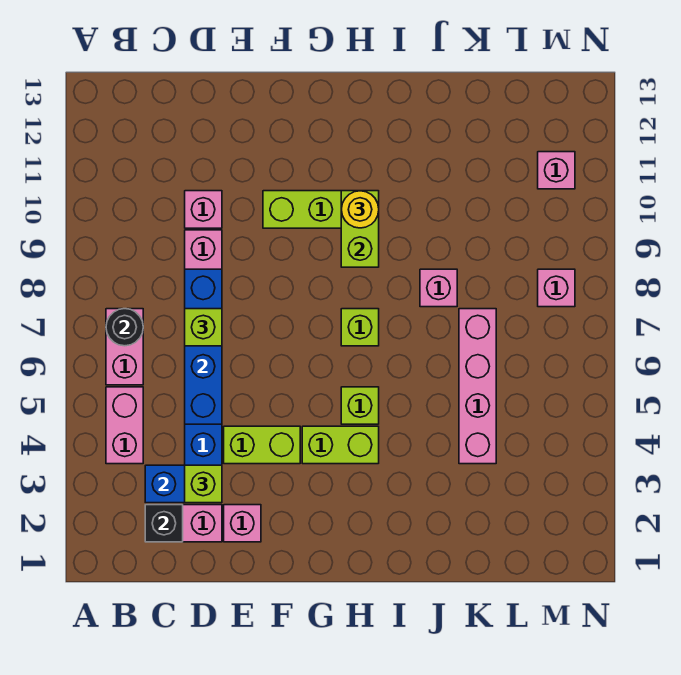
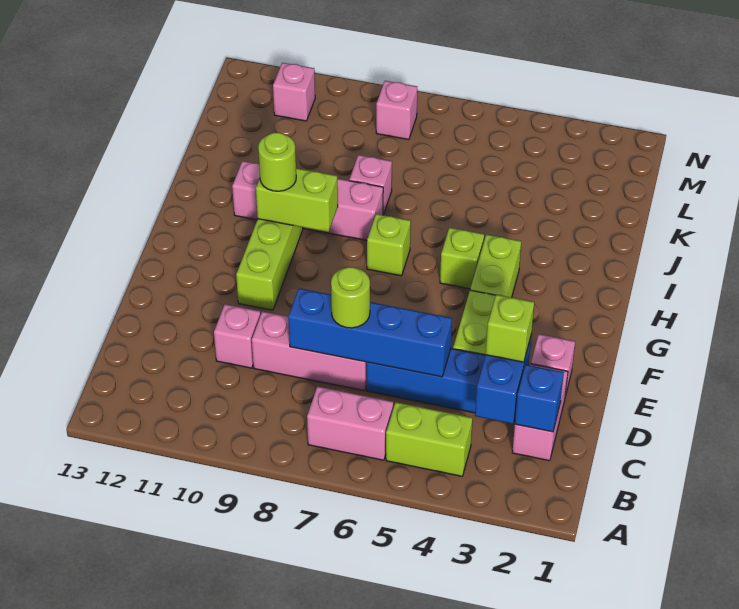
pink brick B4:B5 level 1 -> lime brick B4:B5 level 1
black round brick B7 level 2 -> none
black brick C2 level 2 -> blue brick C2 level 2
lime brick D7 level 3 -> lime round brick D7 level 3
yellow round brick H10 level 3 -> lime round brick H10 level 3
pink brick K4:K7 level 1 -> pink brick I8:I11 level 1

